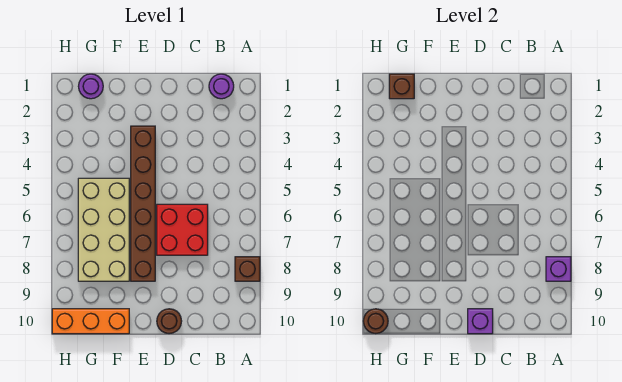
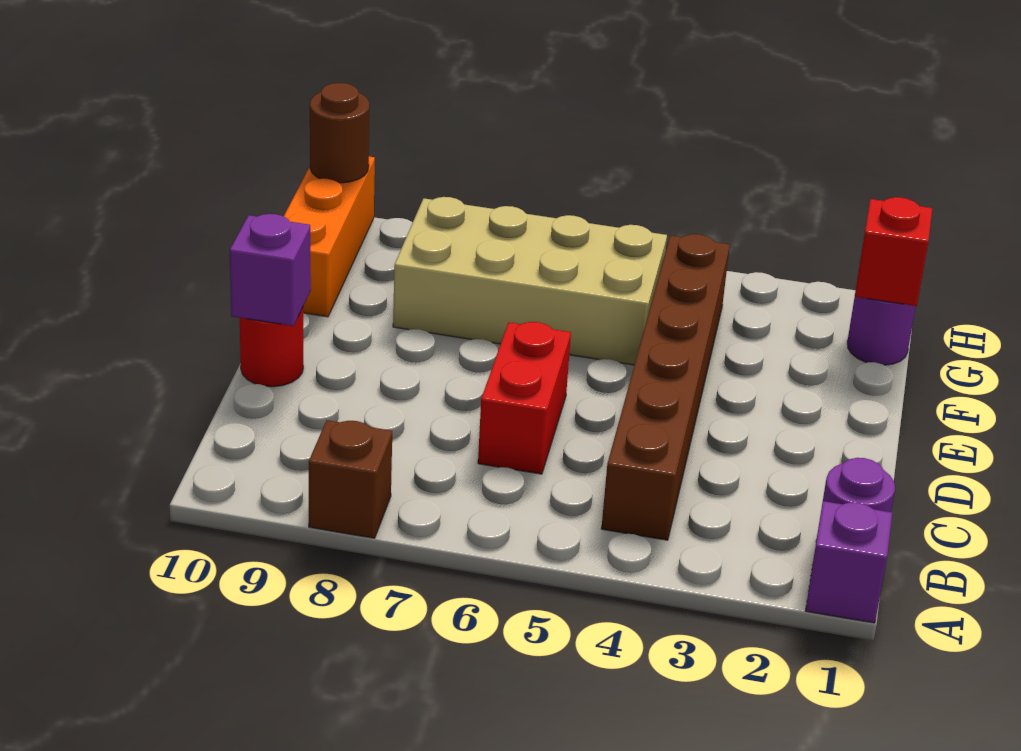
purple brick A8 level 2 -> purple brick A1 level 1
red brick C6:D7 level 1 -> red brick C6:D6 level 1
brown round brick D10 level 1 -> red round brick D10 level 1
brown brick E3:E8 level 1 -> brown brick B4:G4 level 1
brown brick G1 level 2 -> red brick G1 level 2

